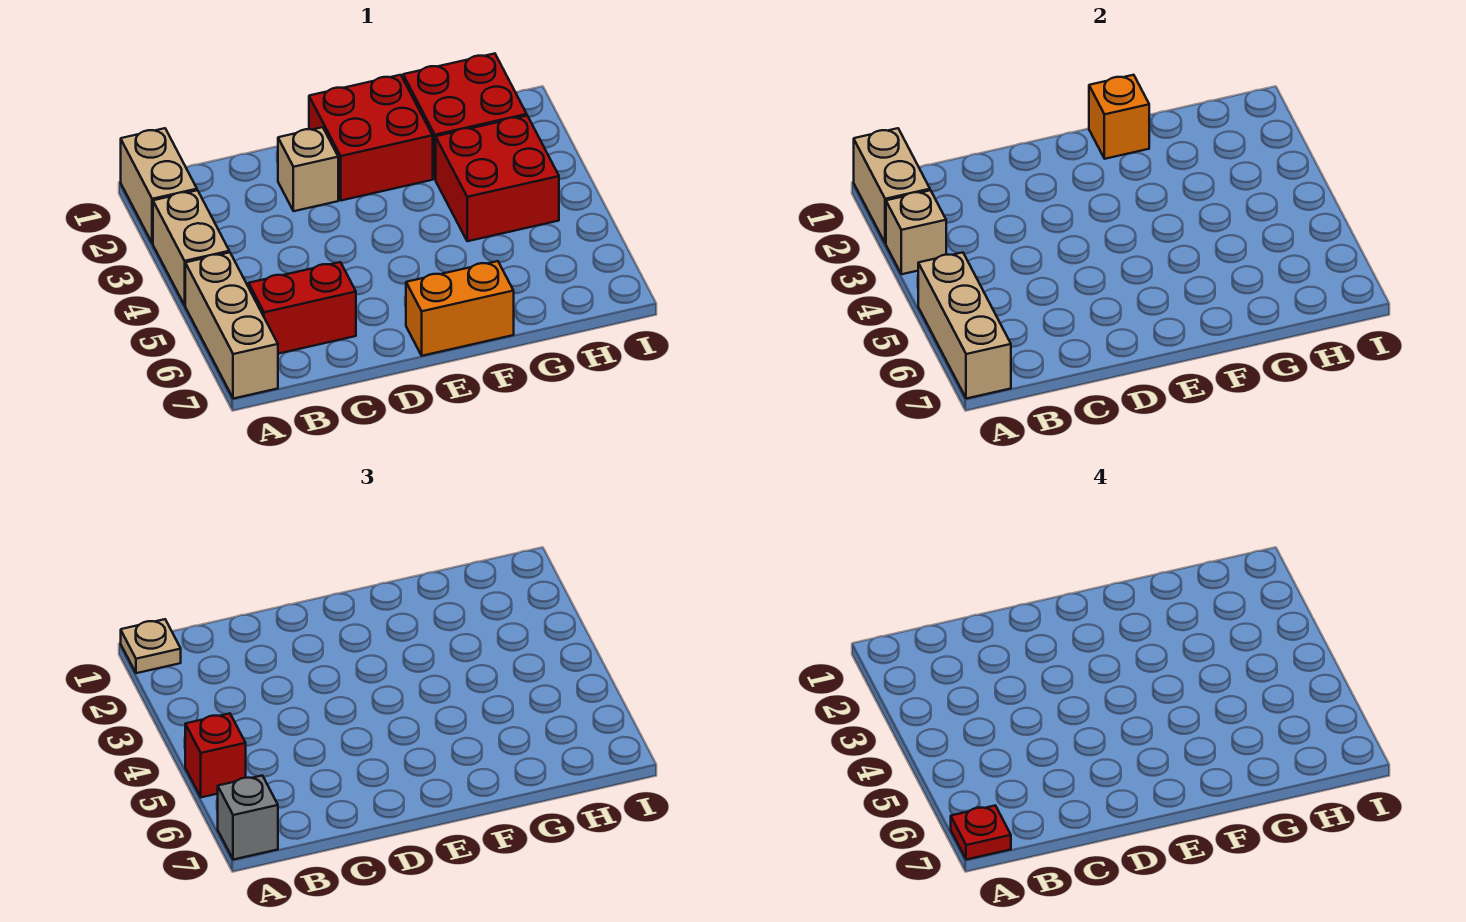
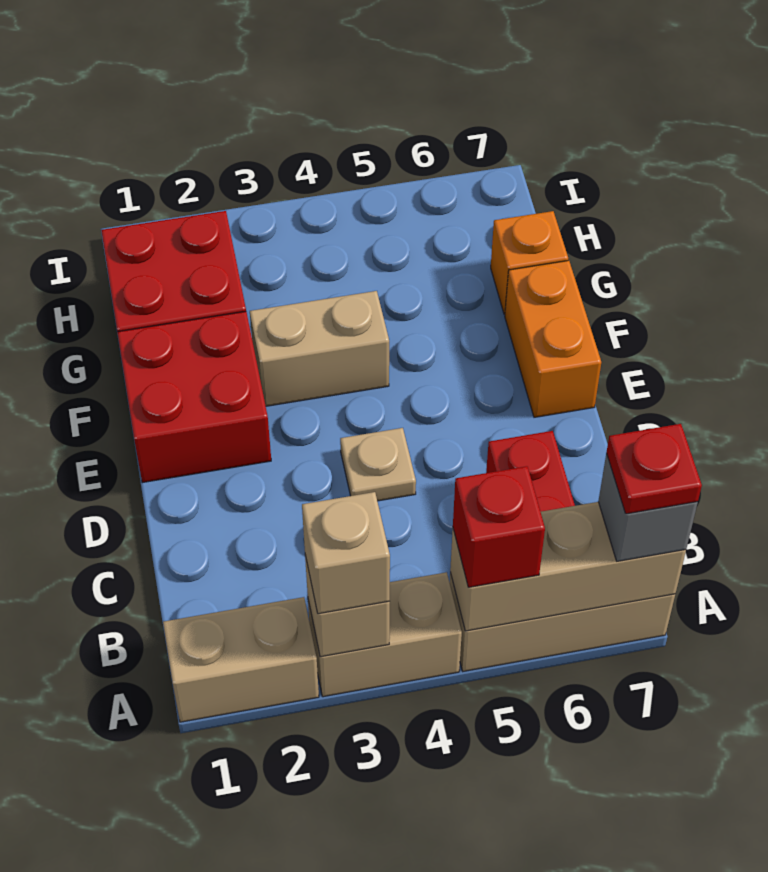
tan brick A1:A2 level 2 -> tan brick F3:F4 level 1
tan plate A1 level 3 -> tan plate D4 level 1
tan brick D2 level 1 -> tan brick A3 level 3
orange brick F1 level 2 -> orange brick G7 level 1
red brick G3:H4 level 1 -> none

